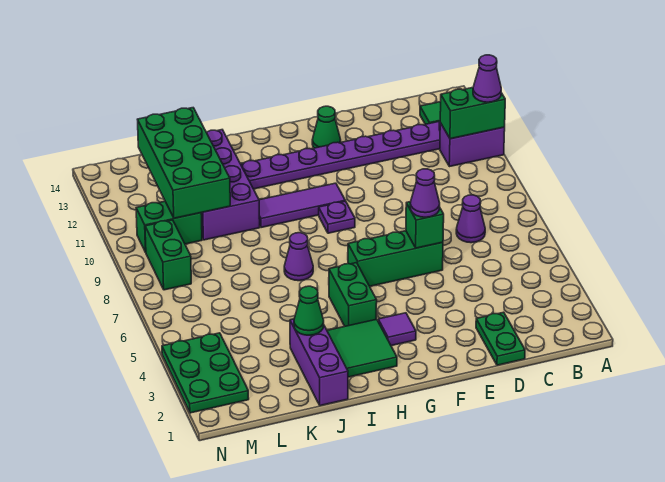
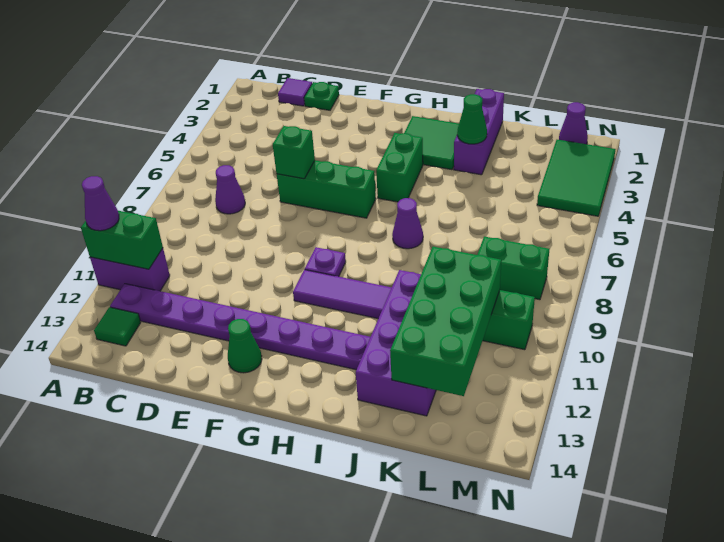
green plate D1:D2 level 1 -> green plate D1 level 1
purple cone E6 level 3 -> purple cone M1 level 1
purple tile G3 level 1 -> purple tile C1 level 1
green plate M2:N4 level 1 -> green tile M2:N4 level 1
green brick M8:M9 level 1 -> green brick L8:M8 level 1

